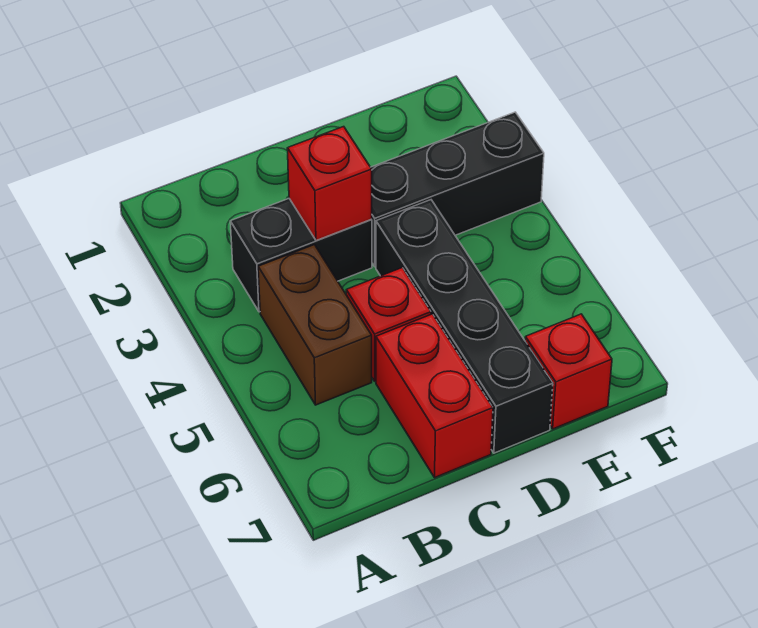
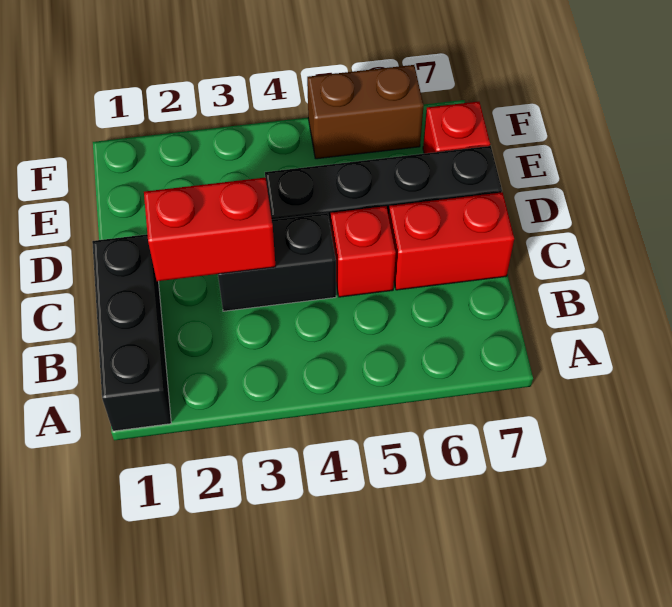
black brick B3:C3 level 1 -> black brick C3:C4 level 1
brown brick B4:B5 level 1 -> brown brick F5:F6 level 1
red brick C3 level 2 -> red brick C2:C3 level 2
black brick D3:F3 level 1 -> black brick A1:C1 level 1

